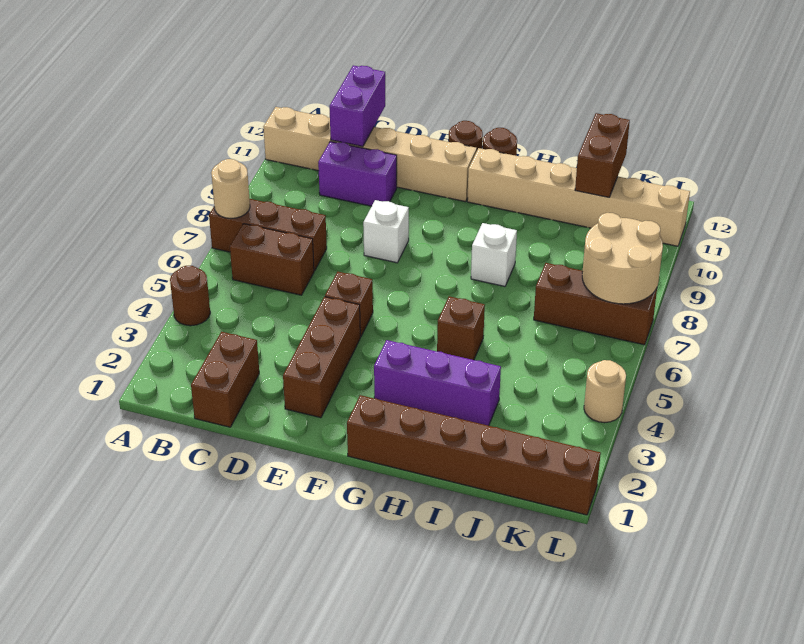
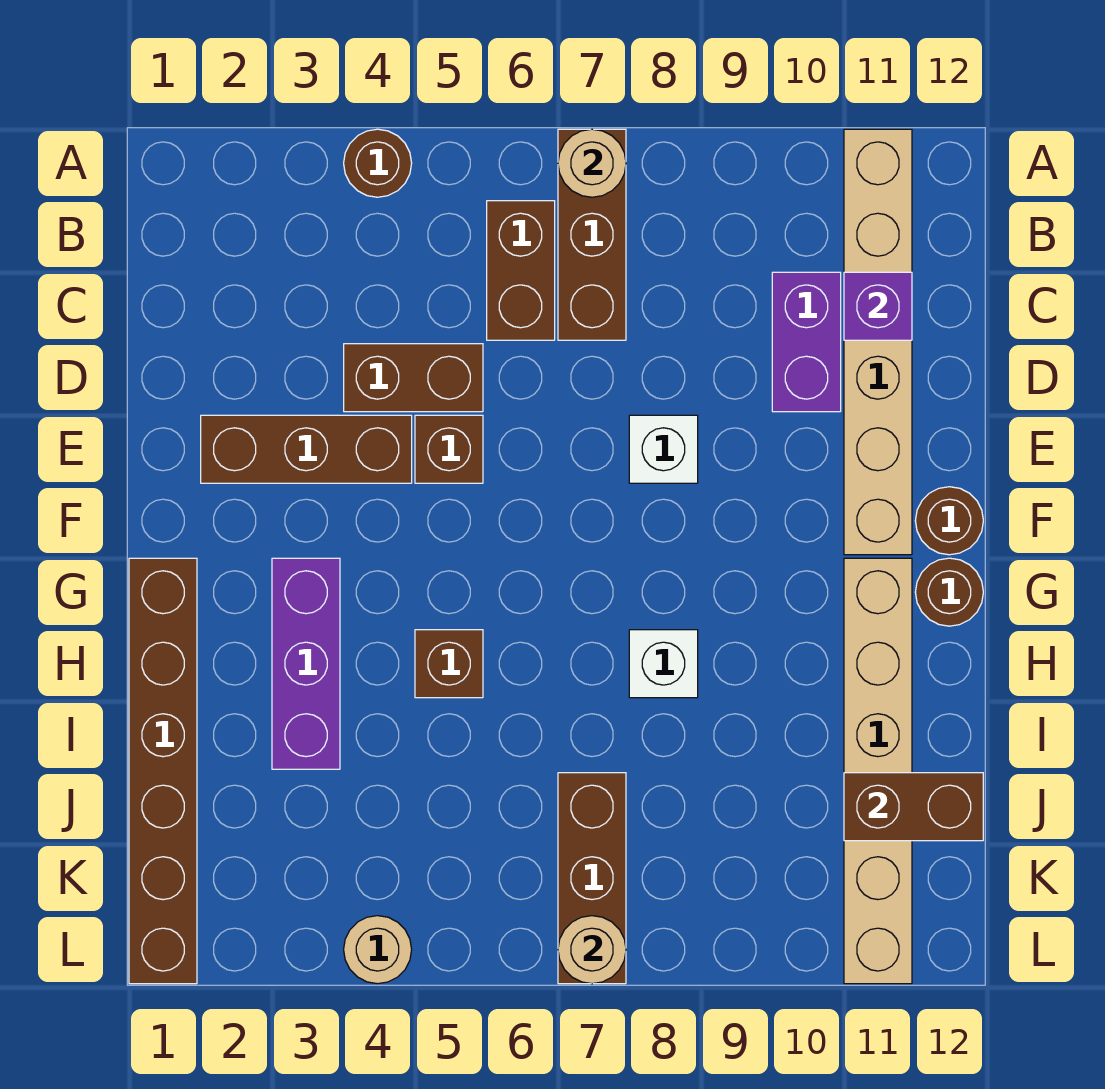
brown brick C1:C2 level 1 -> brown brick D4:D5 level 1
purple brick C11:C12 level 2 -> purple brick C11 level 2
tan round brick K7:L8 level 2 -> tan round brick L7 level 2

